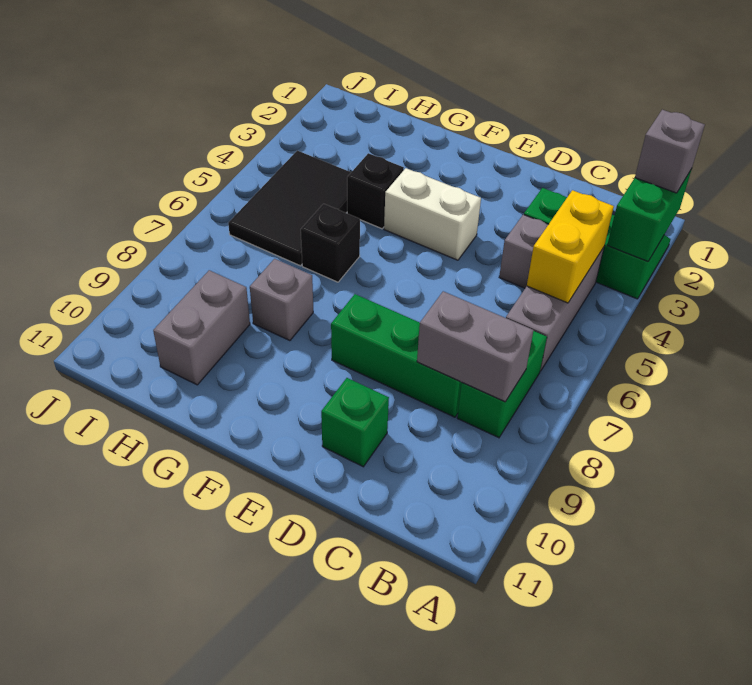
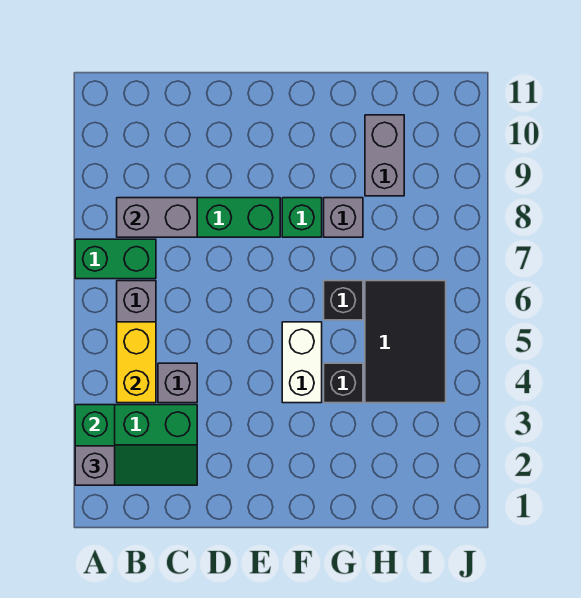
green brick B7:B8 level 1 -> green brick A7:B7 level 1
green brick D10 level 1 -> green brick F8 level 1
white brick E4:F4 level 1 -> white brick F4:F5 level 1

